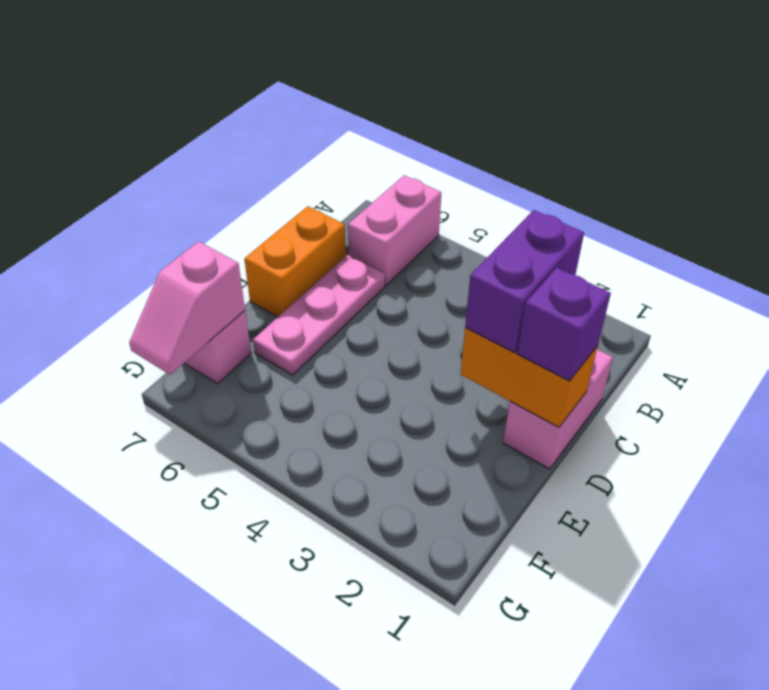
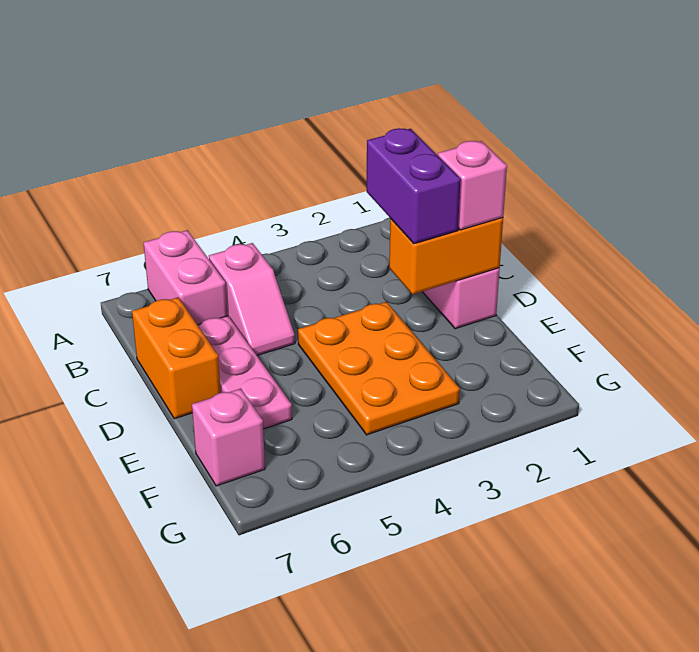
purple brick D1 level 3 -> pink brick D1 level 3
none -> orange plate D3:F4 level 1
pink slope F7:G7 level 2 top F -> pink slope B5:C5 level 1 top B

